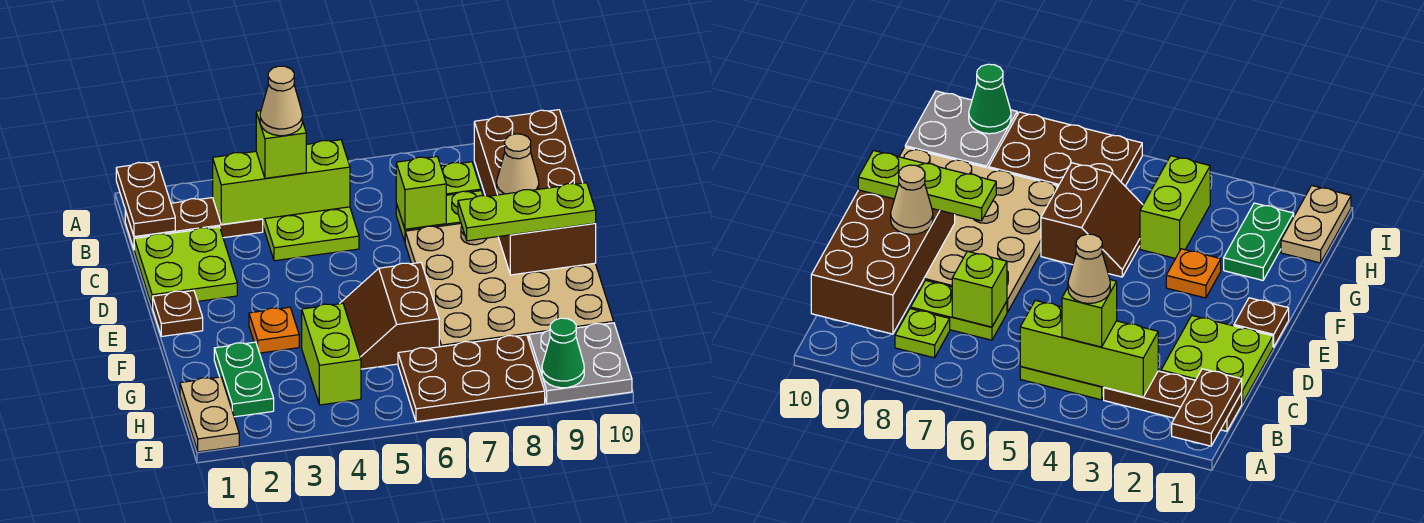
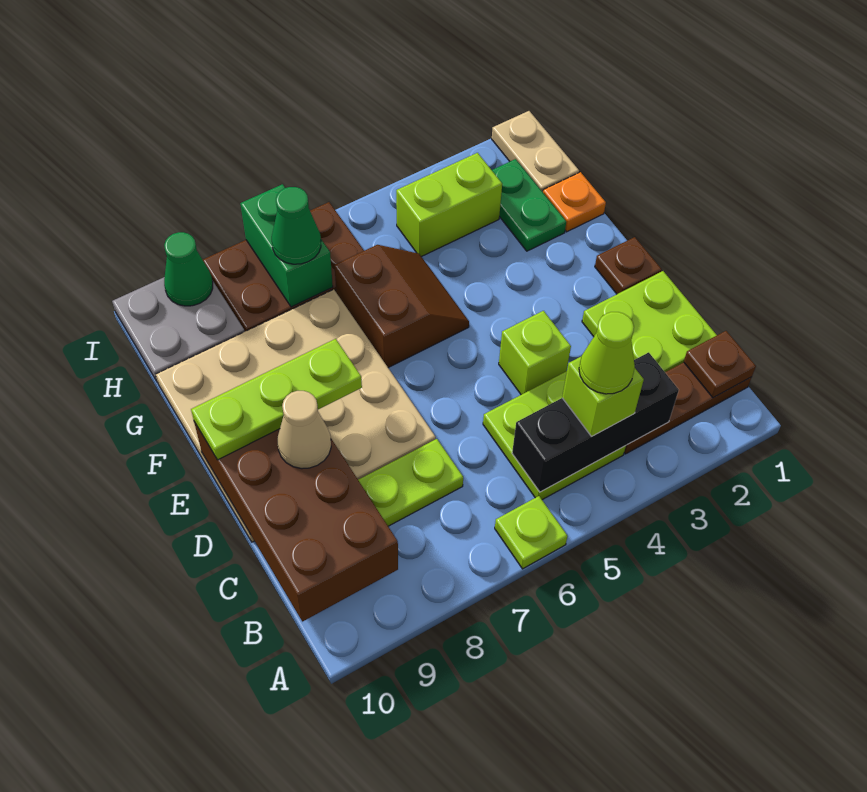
brown plate A1:B1 level 2 -> brown plate B1 level 2
lime brick B3:B5 level 2 -> black brick B3:B5 level 2
tan cone B4 level 4 -> lime cone B4 level 4
lime plate B8 level 1 -> lime plate A6 level 1
lime brick C7 level 2 -> lime brick D4 level 1
orange plate F3 level 1 -> orange plate G1 level 1
lime brick G4:H4 level 1 -> lime brick H3:H4 level 1
none -> green brick H7:I7 level 2
none -> green cone H7 level 3

